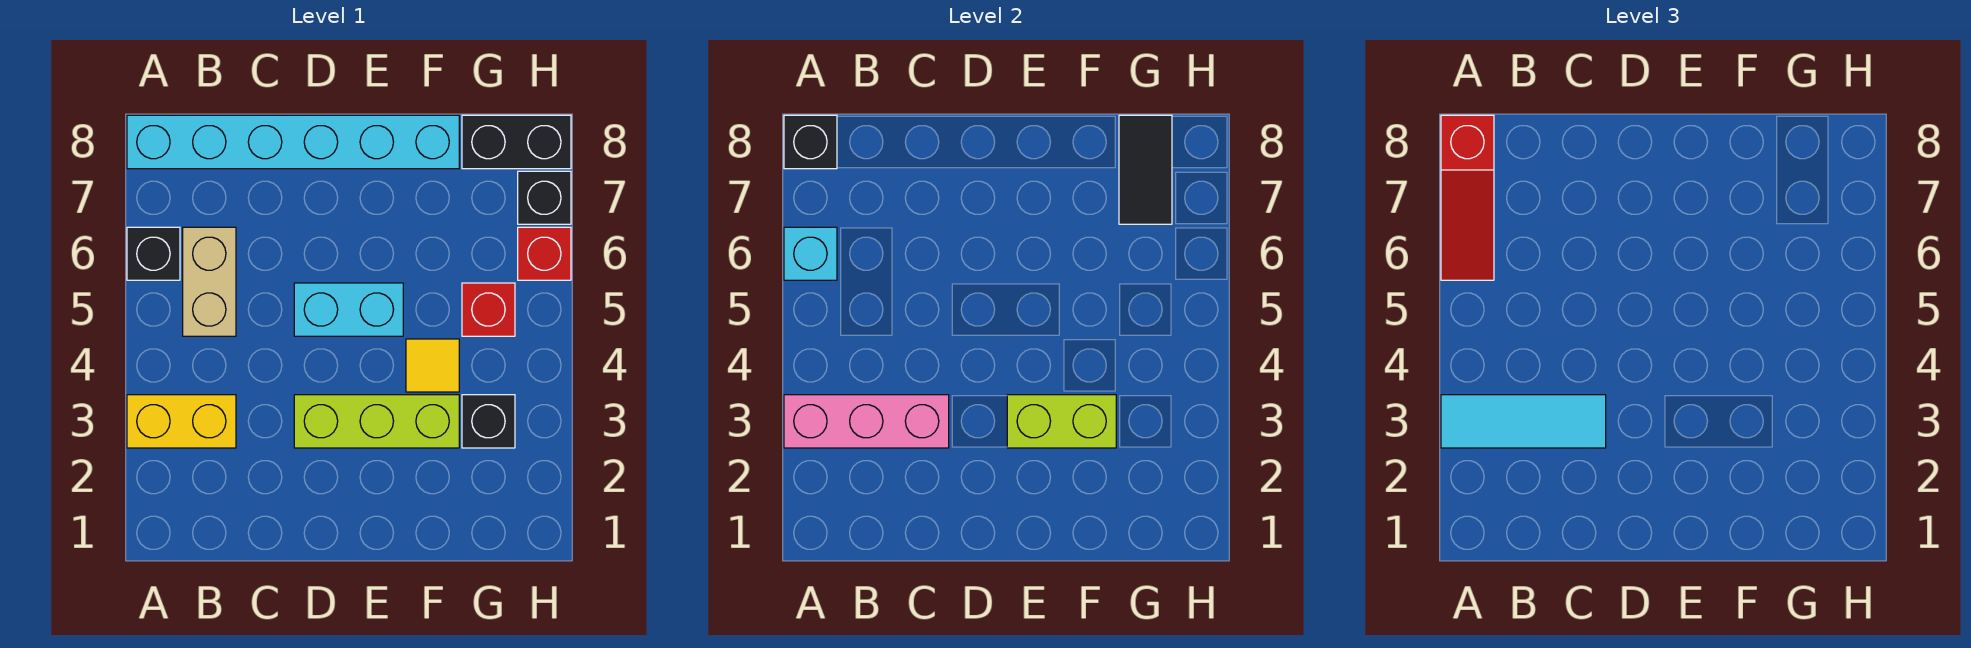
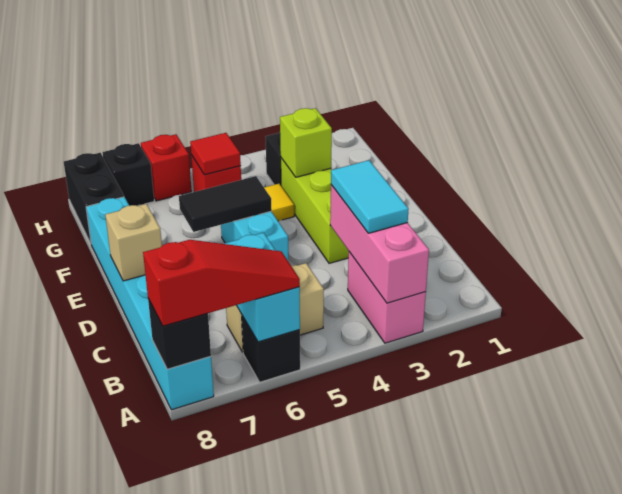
yellow brick A3:B3 level 1 -> pink brick A3:B3 level 1
cyan tile A3:C3 level 3 -> cyan tile B3:C3 level 3
cyan brick A6 level 2 -> cyan brick A6:B6 level 2
none -> tan brick D8 level 2
lime brick E3:F3 level 2 -> lime brick F3 level 2
none -> red tile G5 level 2
black tile G7:G8 level 2 -> black tile E5:E6 level 2

